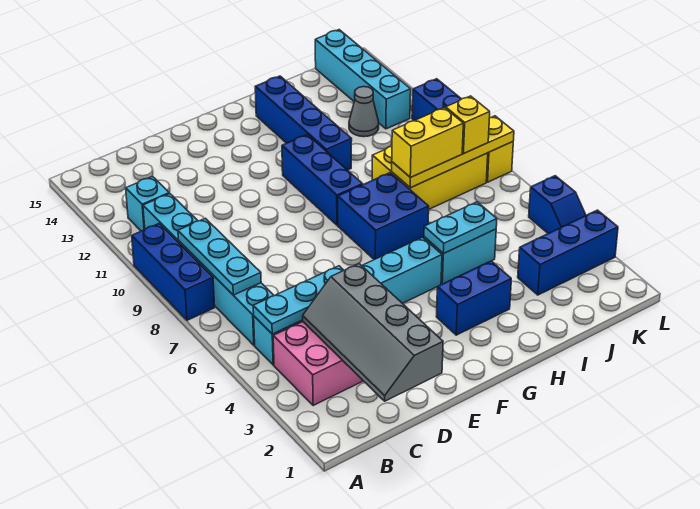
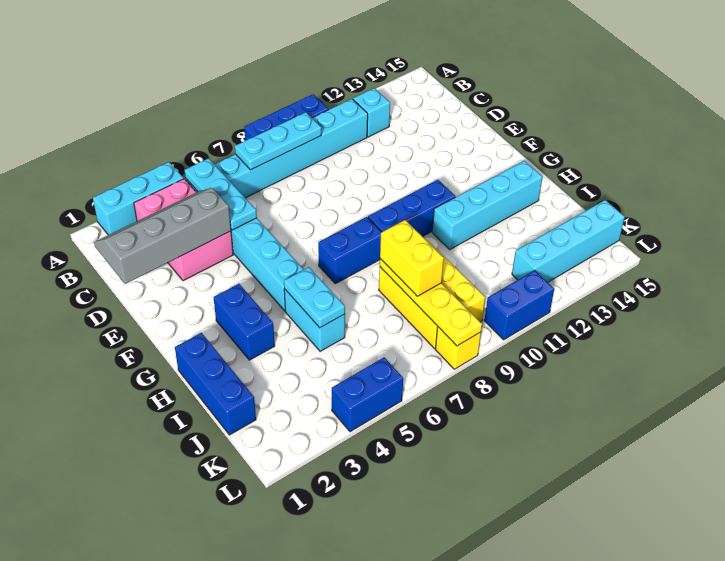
none -> cyan brick A2:A4 level 1
blue brick G7:H8 level 1 -> blue brick G7:G8 level 1
blue brick H11:H14 level 1 -> cyan brick H11:H14 level 1
blue brick J3:L3 level 1 -> blue brick H1:J1 level 1
grey cone J12 level 1 -> none
yellow brick K8 level 3 -> none
blue slope L4:L5 level 1 top 5 -> blue brick L4:L5 level 1

